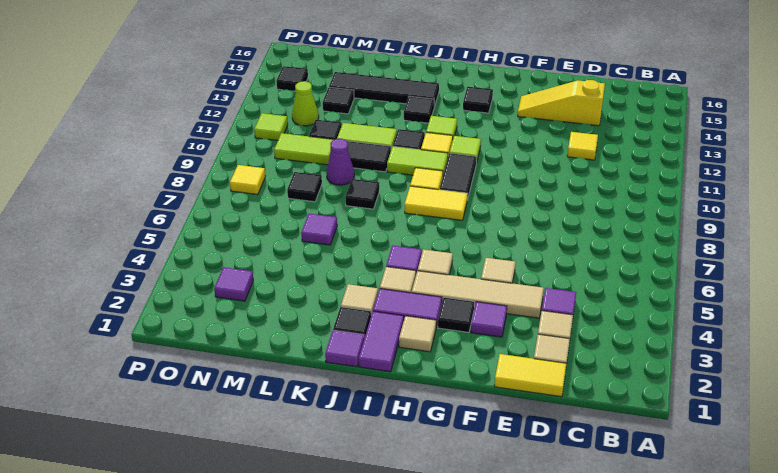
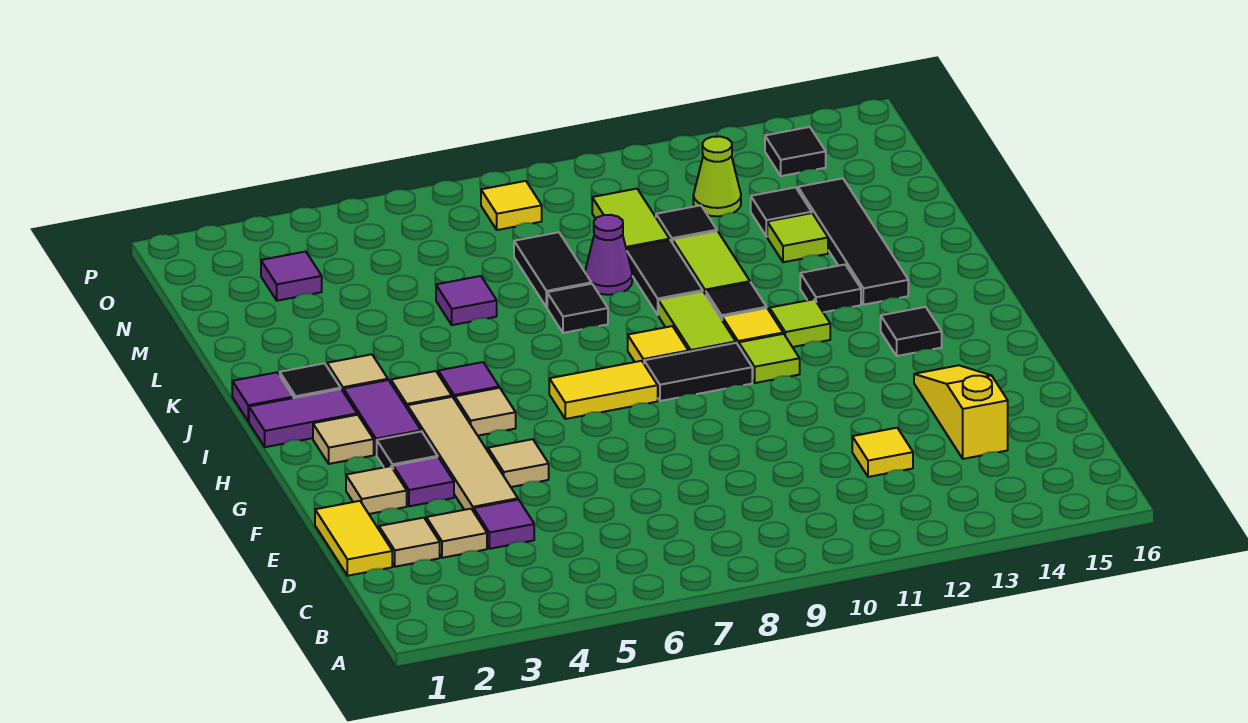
none -> tan tile F2 level 1
yellow tile H8:I8 level 1 -> yellow tile H7:H8 level 1
black tile M8 level 1 -> black tile L8:M8 level 1
lime tile O11 level 1 -> lime tile L13 level 1

